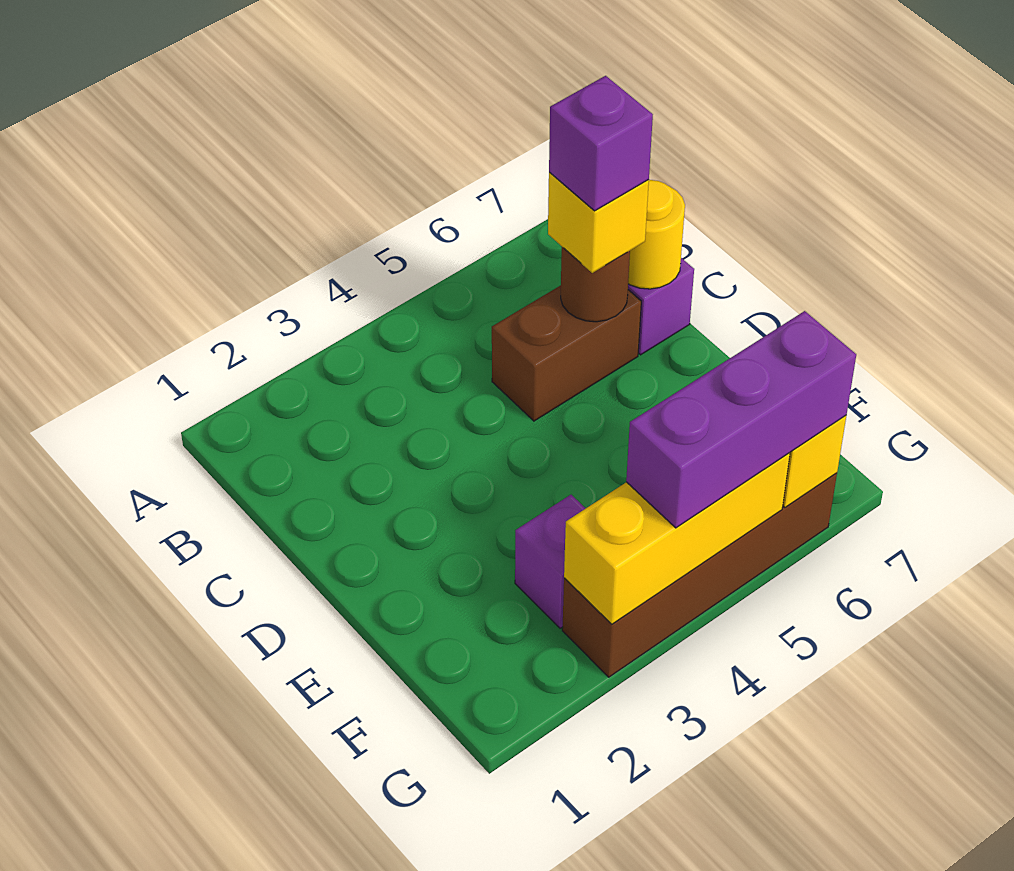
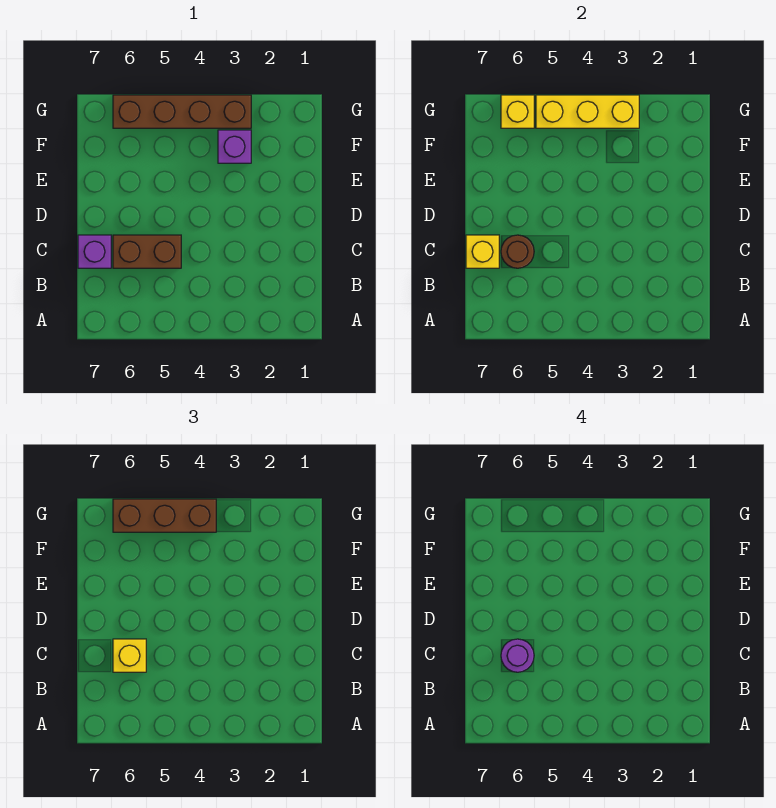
purple brick C6 level 4 -> purple round brick C6 level 4
yellow round brick C7 level 2 -> yellow brick C7 level 2
purple brick G4:G6 level 3 -> brown brick G4:G6 level 3

